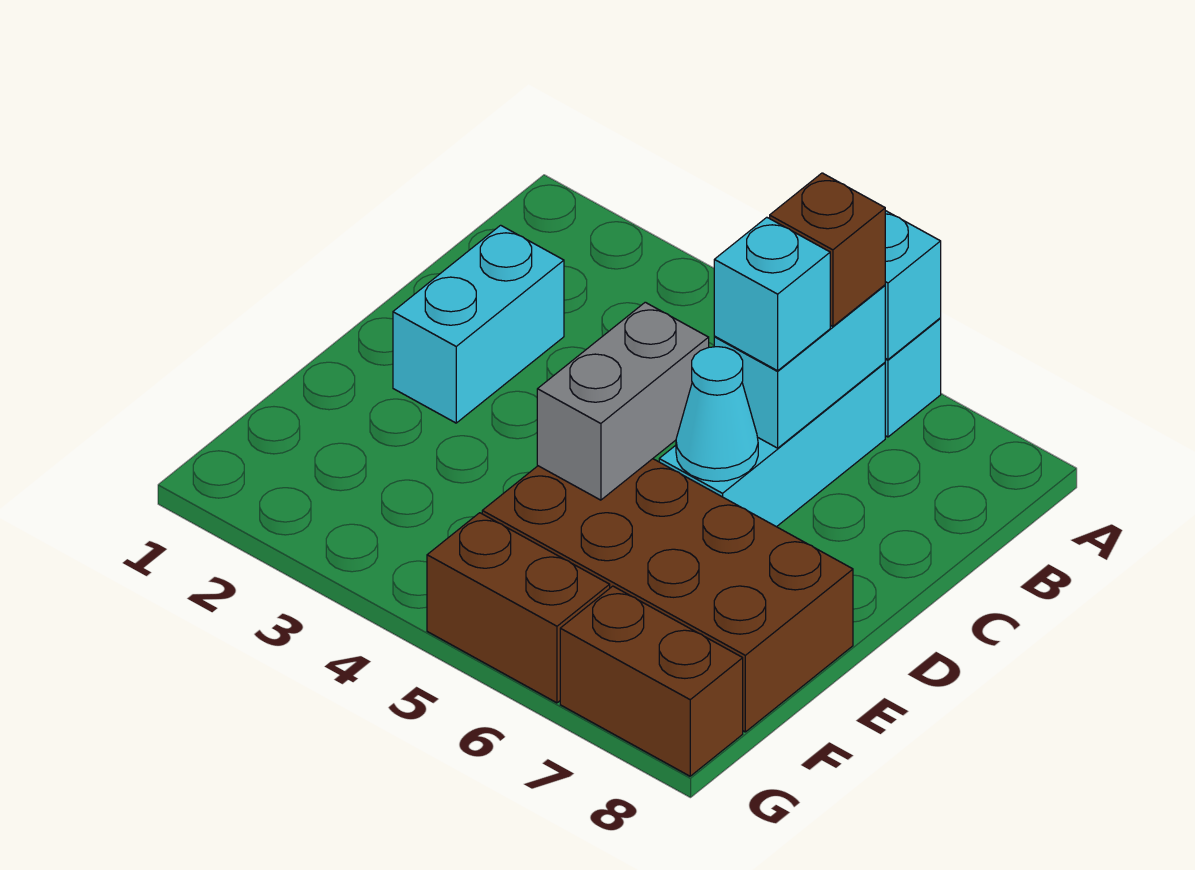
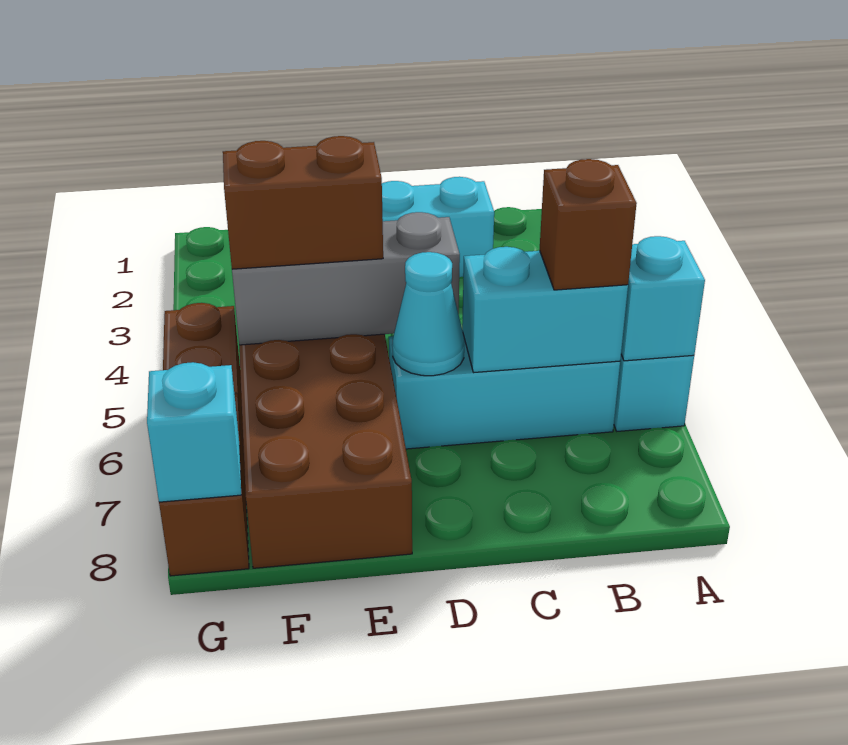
cyan brick C6 level 3 -> cyan brick G8 level 2
grey brick D5:E5 level 2 -> grey brick D5:F5 level 2
none -> brown brick E5:F5 level 3

